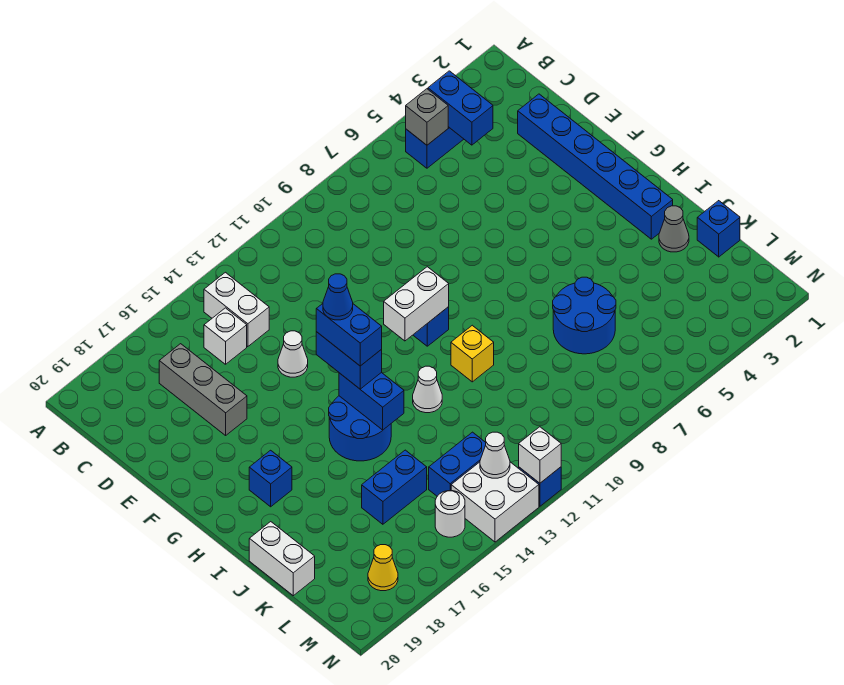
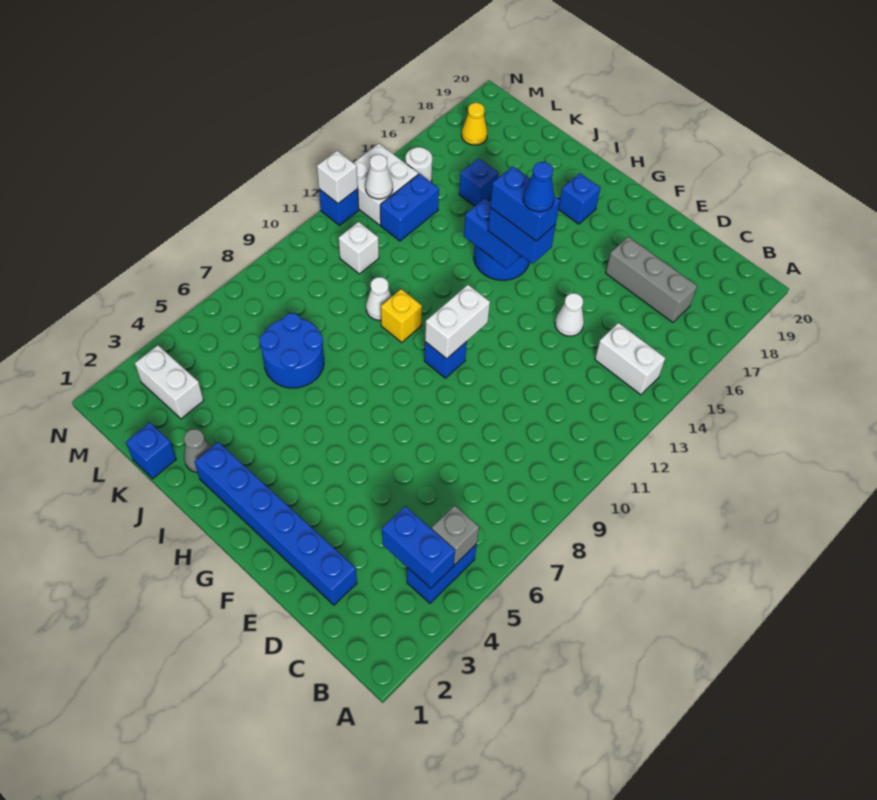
white brick C15 level 1 -> white brick L11 level 1
white cone I12 level 1 -> white cone J10 level 1
white brick J20:K20 level 1 -> white brick L3:M3 level 1
blue brick K15:K16 level 1 -> blue brick K16 level 1

